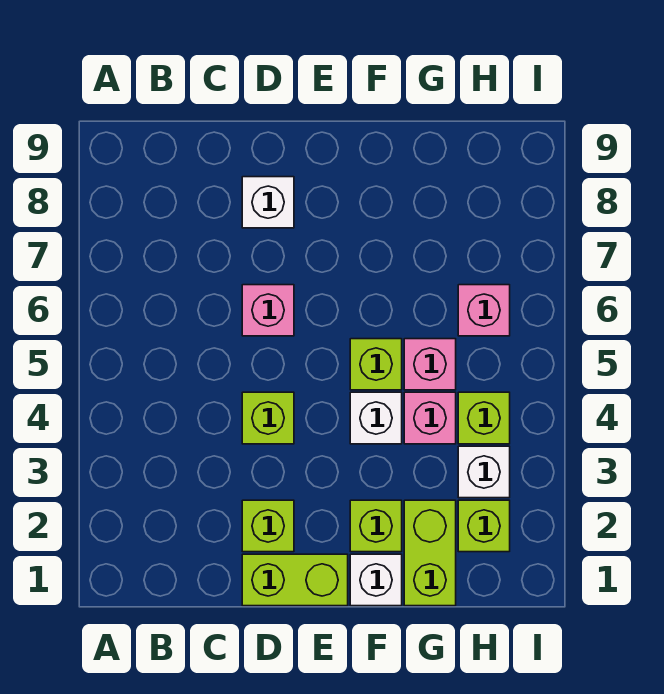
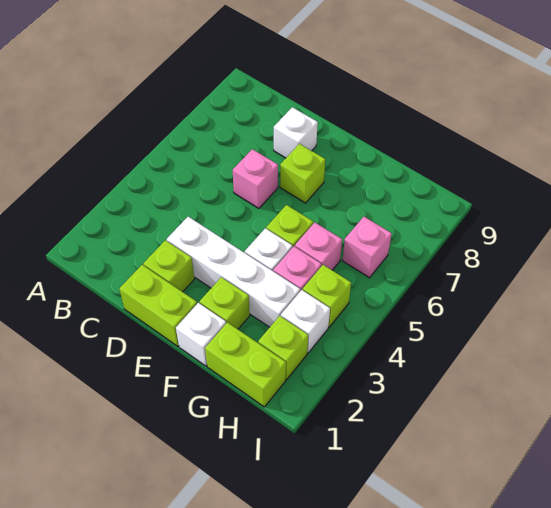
none -> white brick D3:G3 level 1
lime brick D4 level 1 -> lime brick E7 level 1
lime brick G1:G2 level 1 -> lime brick G1:H1 level 1

